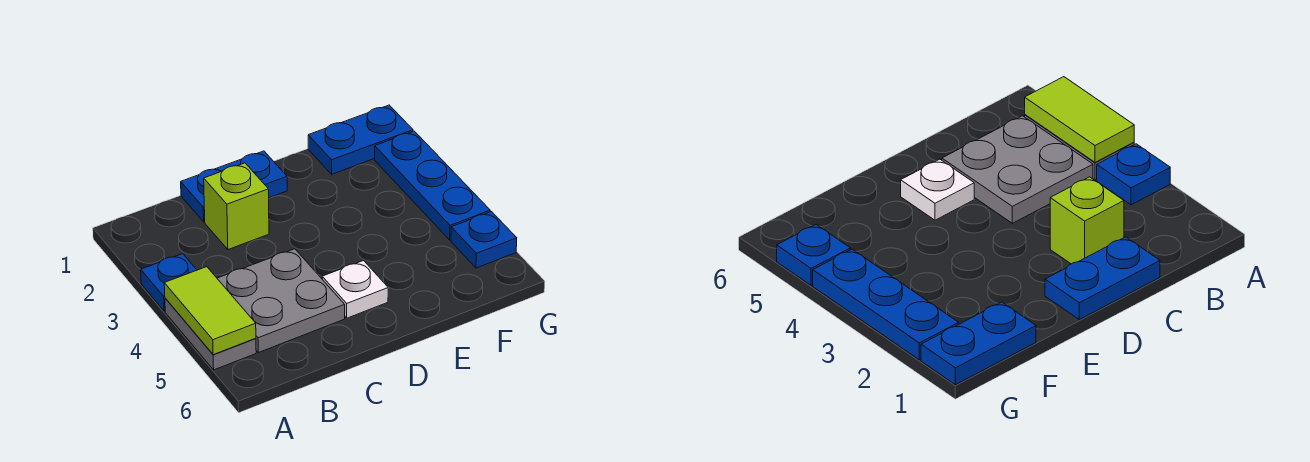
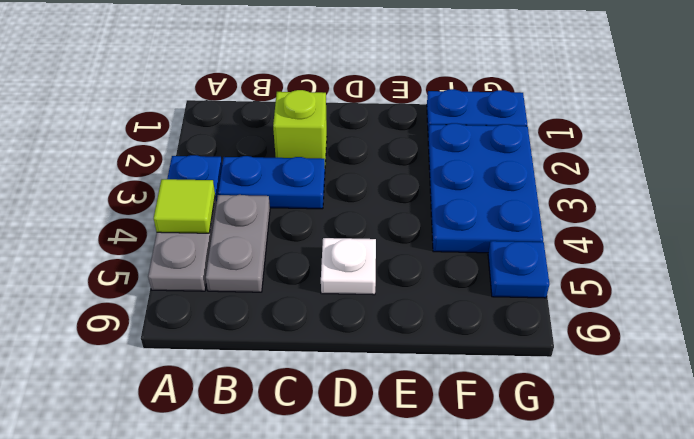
lime tile A4:A5 level 2 -> lime tile A4 level 2
grey plate B4:C5 level 1 -> grey plate B4:B5 level 1
blue plate C1:D1 level 1 -> blue plate B3:C3 level 1
blue plate G2:G4 level 1 -> blue plate F2:G4 level 1

